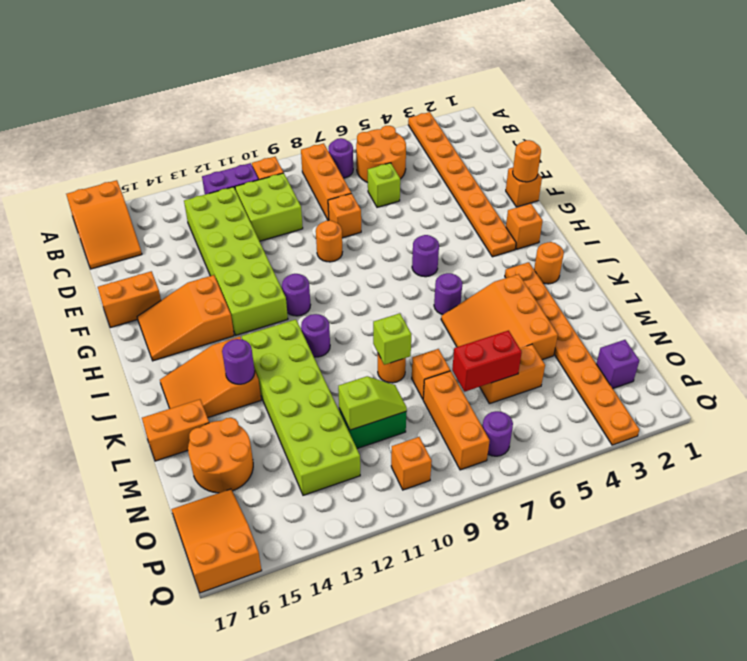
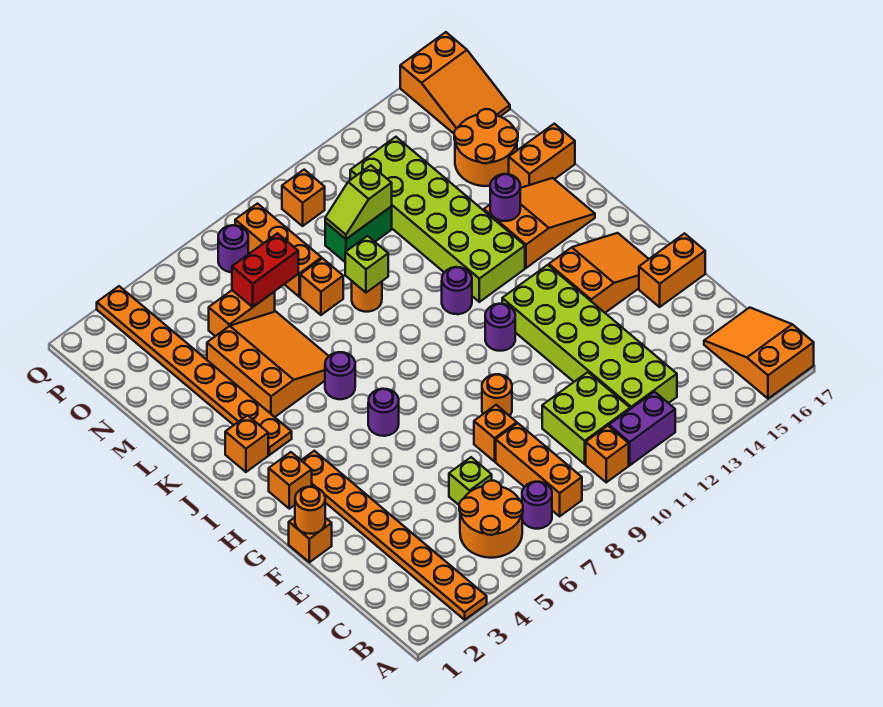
orange round brick J2 level 1 -> orange brick J2 level 1
purple brick O2 level 1 -> none

